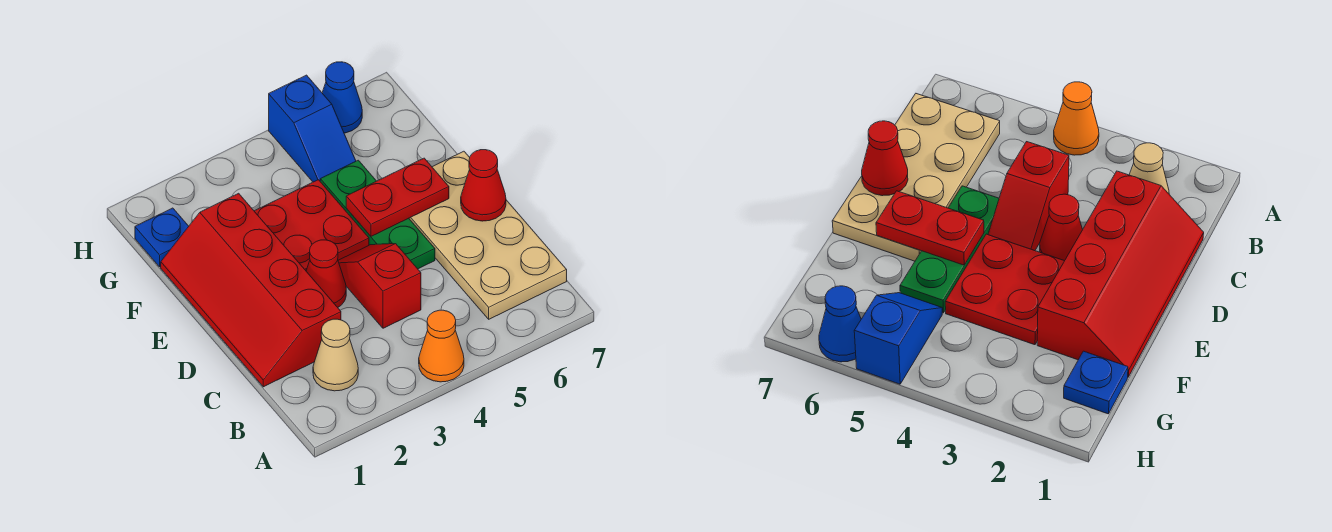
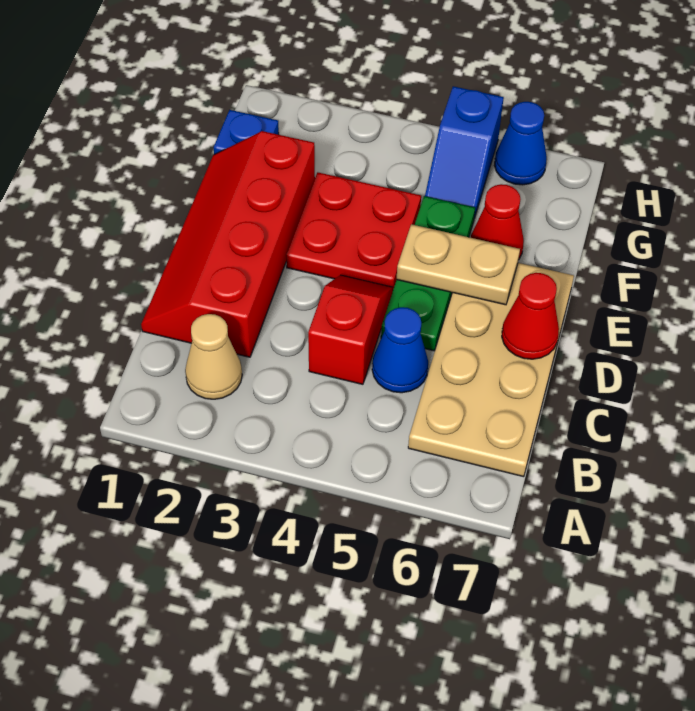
orange cone A4 level 1 -> none
none -> blue cone C5 level 1
red cone D3 level 1 -> red cone F6 level 1
red plate E5:E6 level 2 -> tan plate E5:E6 level 2

